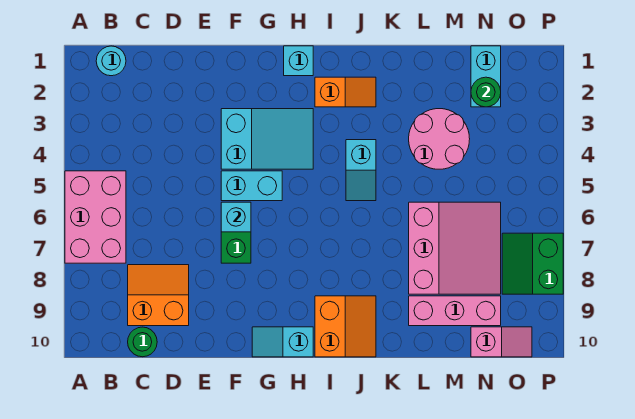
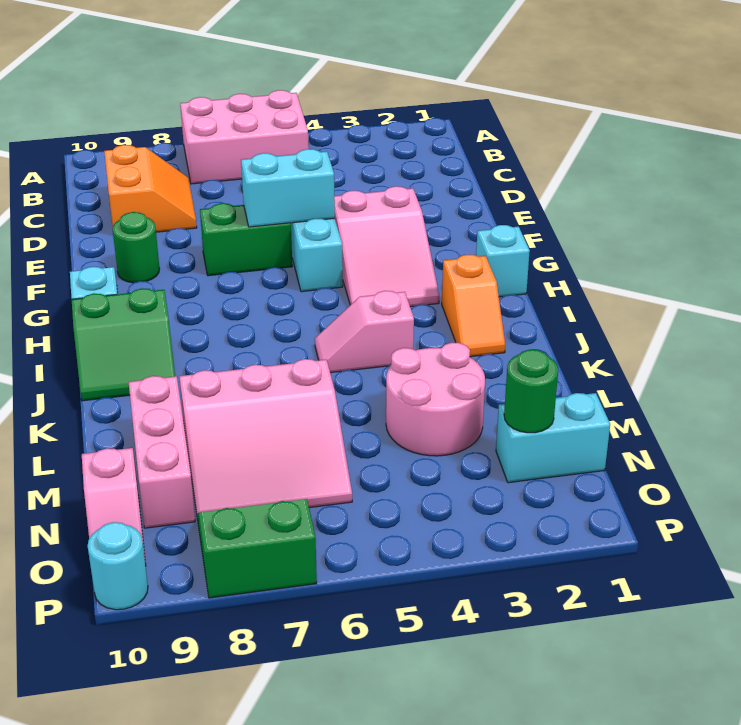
cyan round brick B1 level 1 -> cyan round brick P10 level 1
green round brick C10 level 1 -> green round brick F9 level 1
cyan slope F3:H4 level 1 top F -> pink slope F3:H4 level 1 top F
cyan brick F6 level 2 -> cyan brick F5:F6 level 2
orange slope I9:J10 level 1 top I -> green slope I9:J10 level 1 top I
cyan slope J4:J5 level 1 top 4 -> pink slope J4:J5 level 1 top 4

